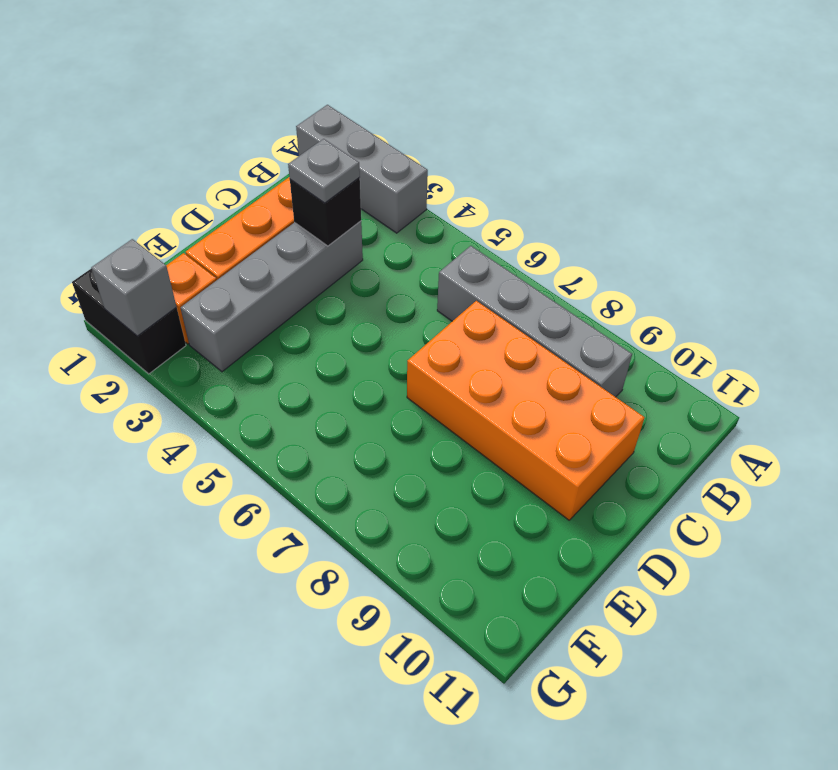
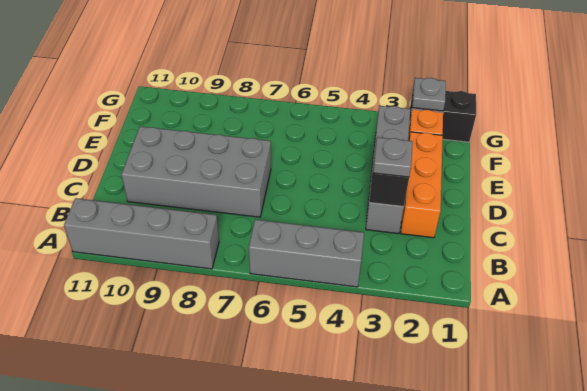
grey brick A1:A3 level 1 -> grey brick A4:A6 level 1
grey brick B6:B9 level 1 -> grey brick A8:A11 level 1
orange brick C7:D10 level 1 -> grey brick C7:D10 level 1
grey brick G2 level 2 -> grey plate G2 level 2

